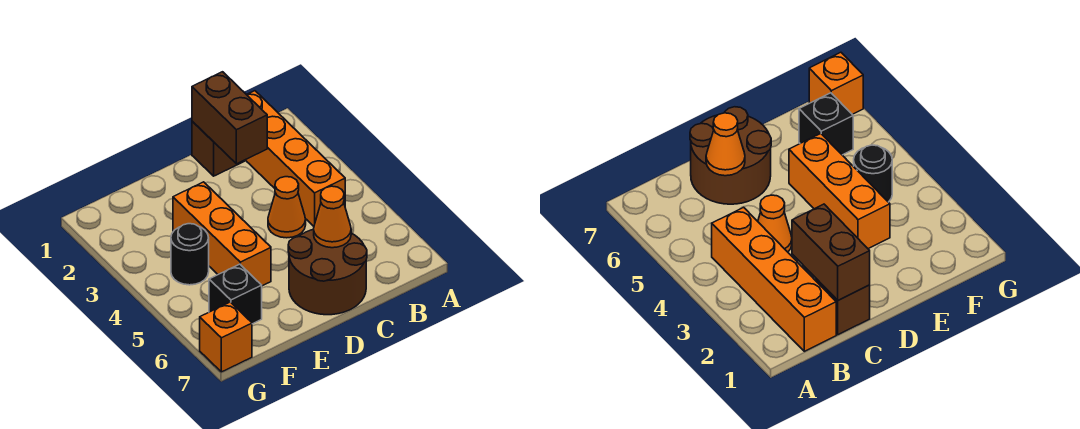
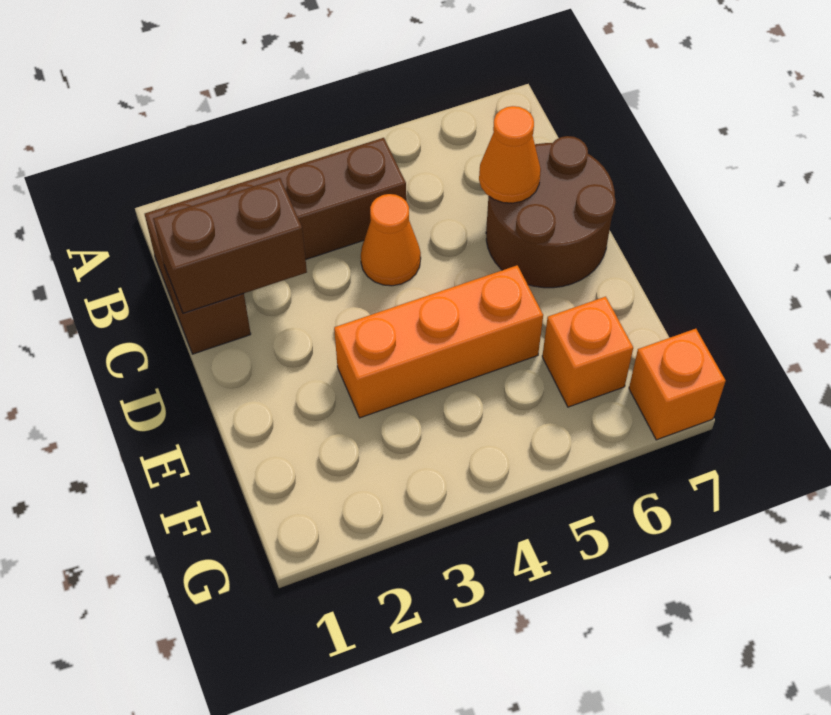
orange brick B1:B4 level 1 -> brown brick B1:B4 level 1
black round brick F4 level 1 -> none
black brick F6 level 1 -> orange brick F6 level 1

